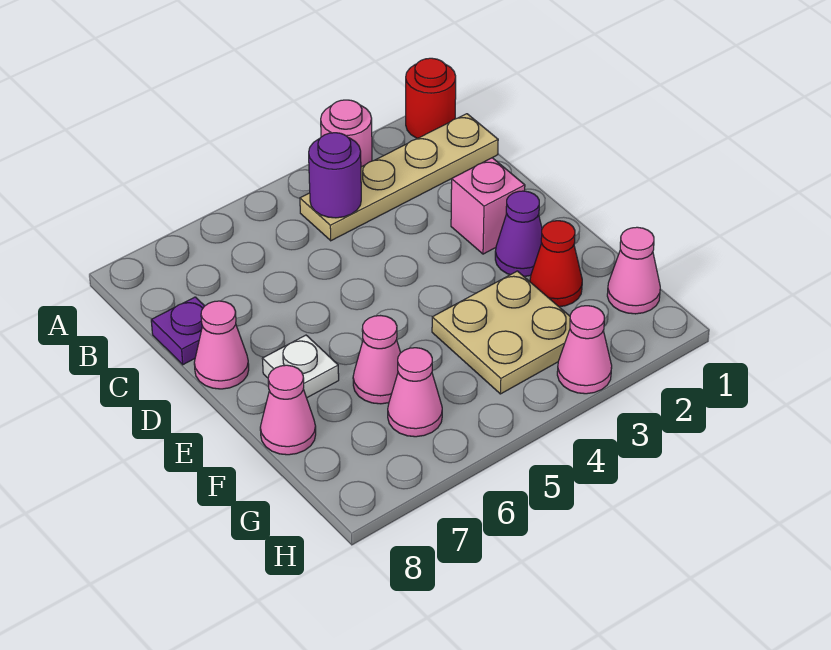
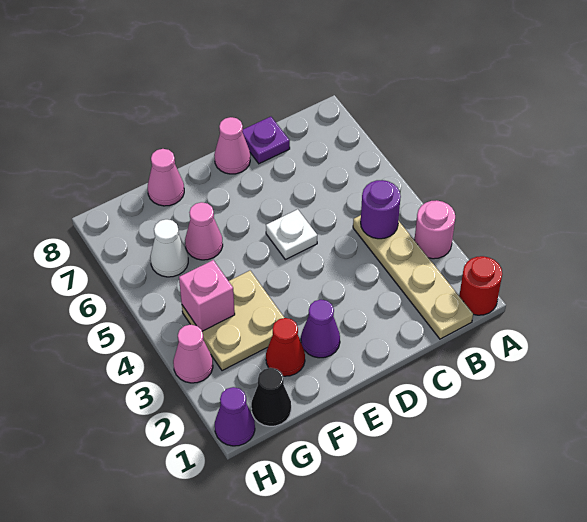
pink brick D2 level 1 -> pink brick G4 level 2
white plate E7 level 1 -> white plate D5 level 1
pink cone G1 level 1 -> black cone G1 level 1
pink cone G6 level 1 -> white cone G6 level 1
none -> purple cone H1 level 1

